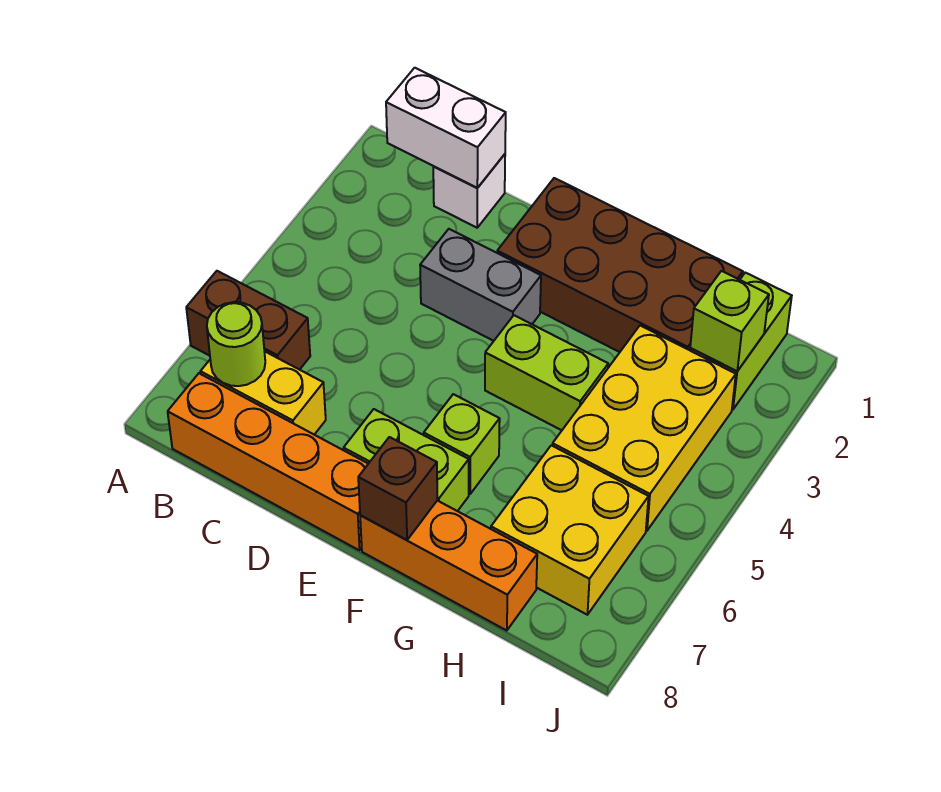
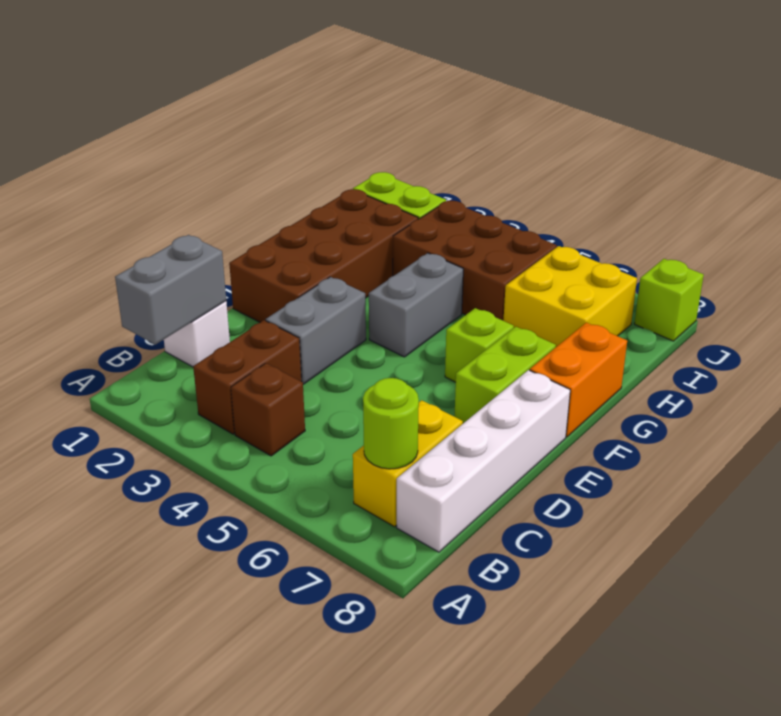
brown brick A6:B6 level 1 -> brown brick B3:C3 level 1
white brick B1:C1 level 2 -> grey brick B1:C1 level 2
orange brick B8:E8 level 1 -> white brick B8:E8 level 1
lime brick F4:G4 level 1 -> grey brick F4:G4 level 1
orange brick F8:H8 level 1 -> orange brick F8:G8 level 1
brown brick F8 level 2 -> brown brick B4 level 1
yellow brick H3:I5 level 1 -> brown brick H3:I5 level 1
lime brick I2 level 2 -> lime brick J8 level 1

